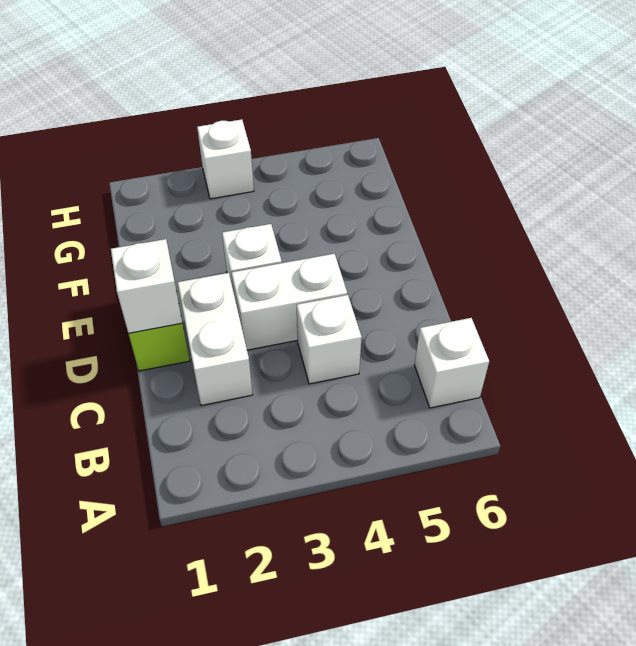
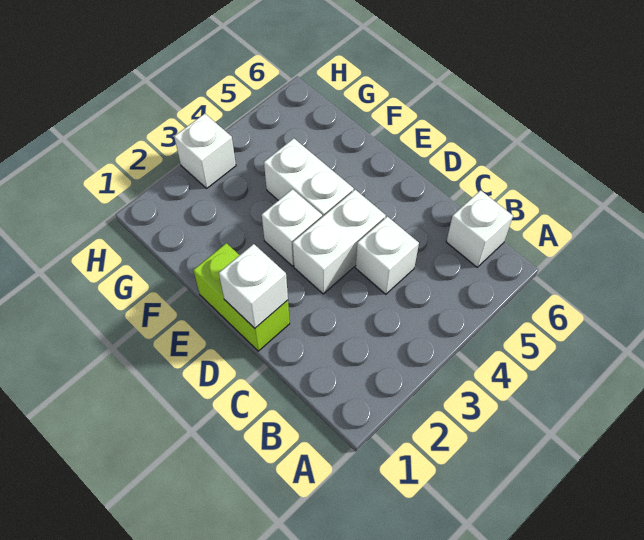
white brick C2:D2 level 1 -> white brick E4:F4 level 1

